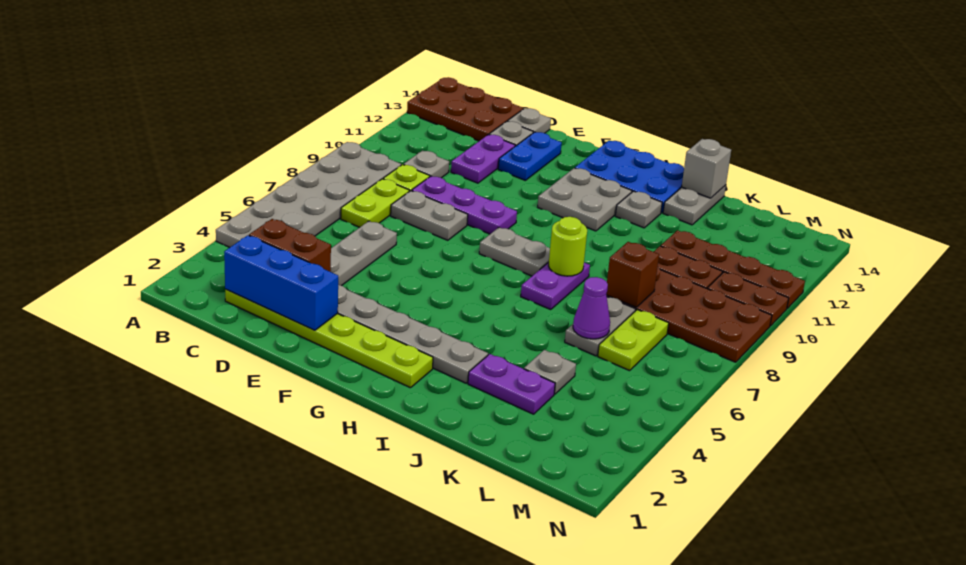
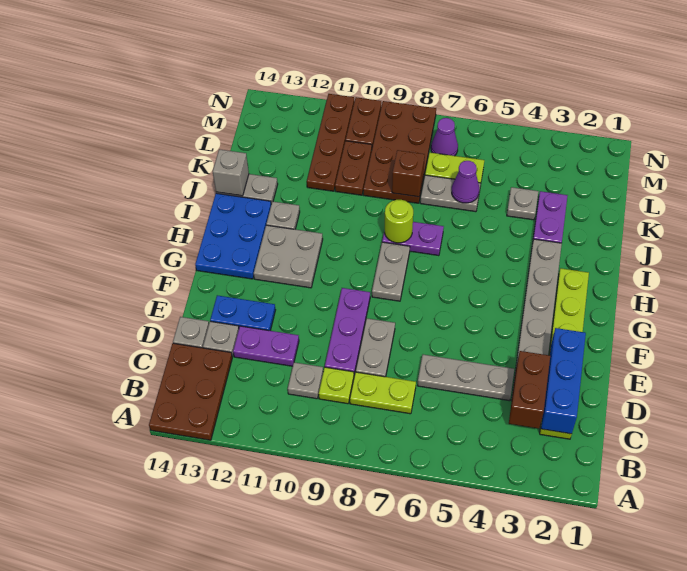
grey plate A4:B9 level 1 -> none
none -> purple cone M7 level 1

